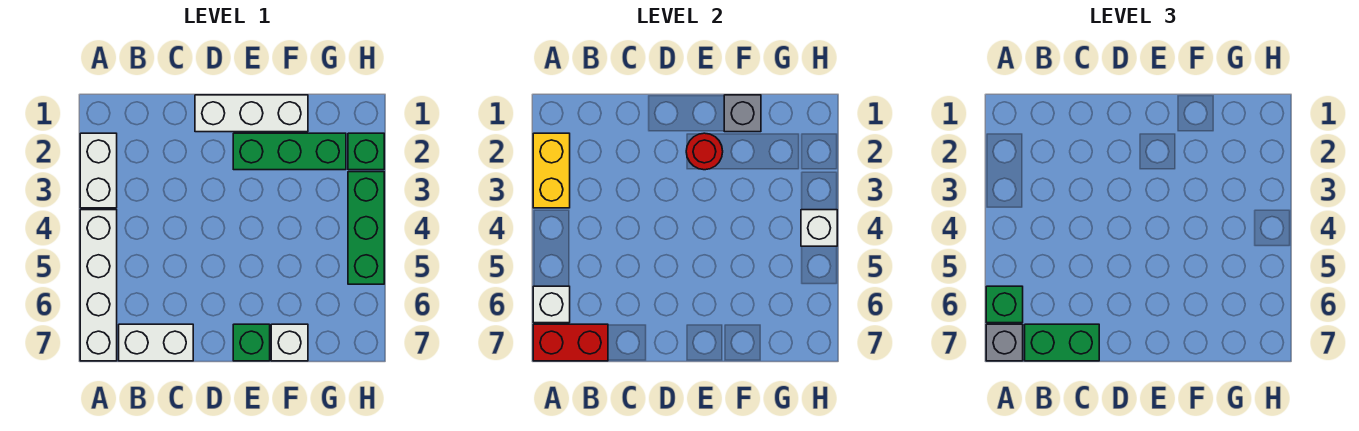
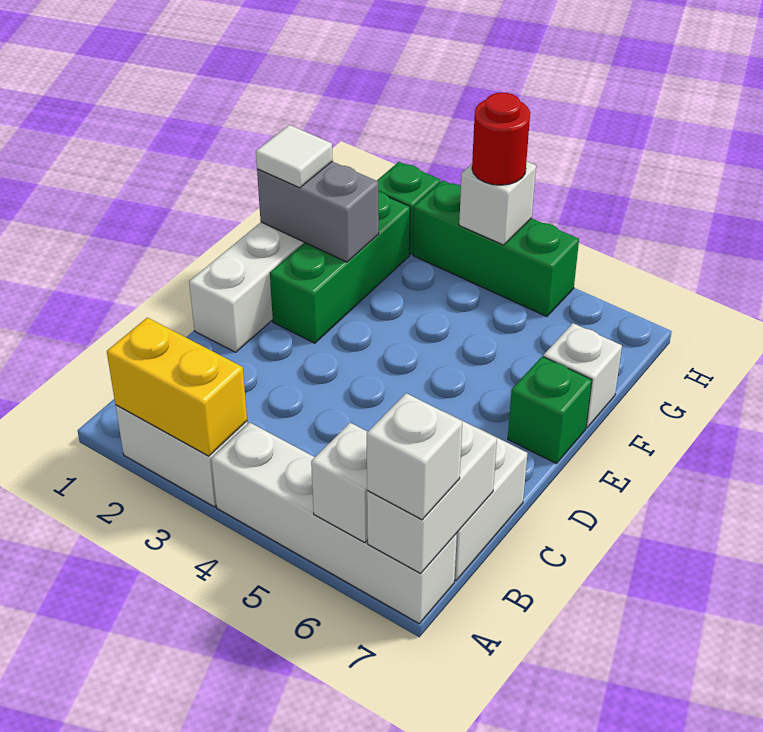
green brick A6 level 3 -> none
red brick A7:B7 level 2 -> white brick A7:B7 level 2
grey brick A7 level 3 -> white brick A7 level 3
green brick B7:C7 level 3 -> none
red round brick E2 level 2 -> red round brick H4 level 3
grey brick F1 level 2 -> grey brick F1:F2 level 2
none -> white tile F1 level 3

